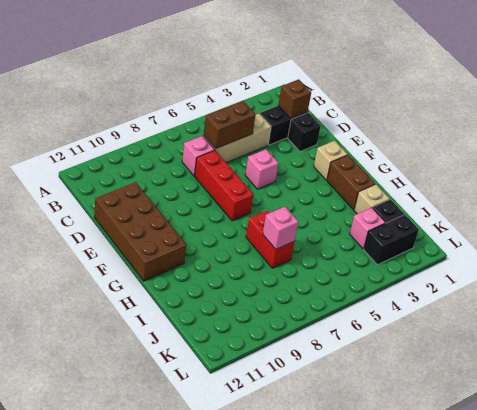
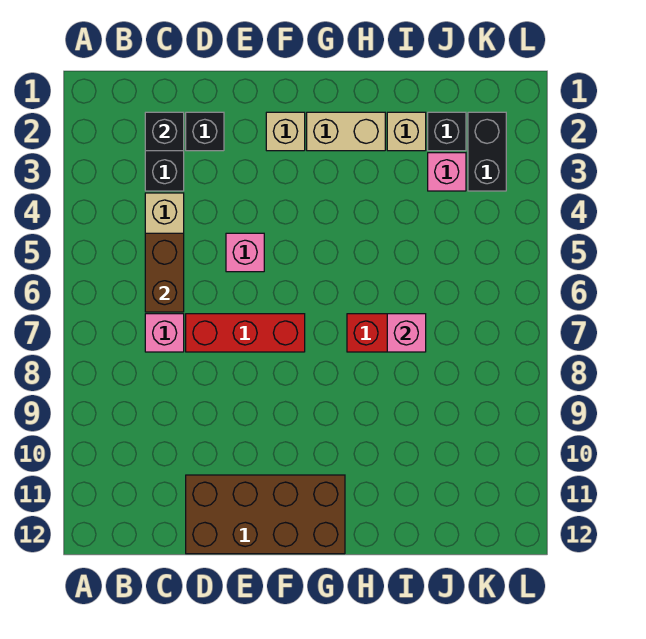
brown brick C2 level 2 -> black brick C2 level 2
brown brick G2:H2 level 1 -> tan brick G2:H2 level 1

